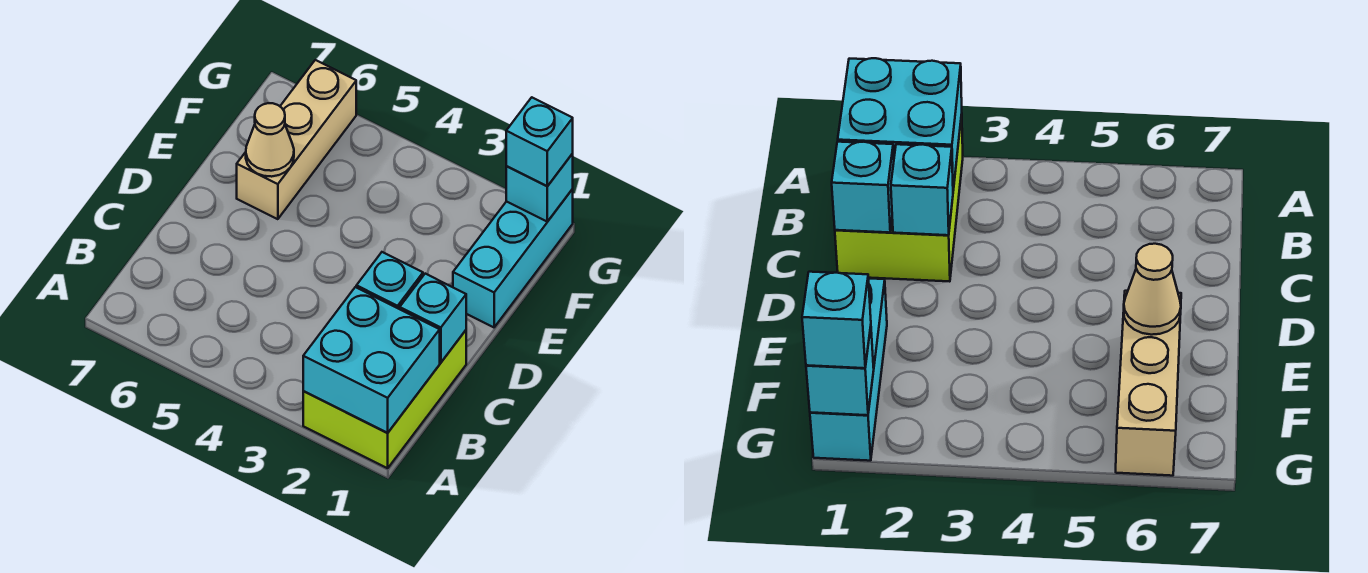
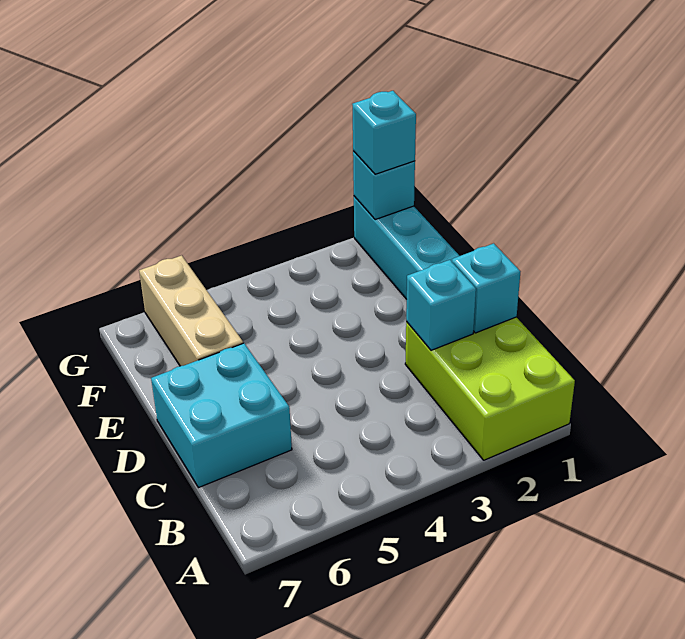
cyan brick A1:B2 level 2 -> cyan brick C6:D7 level 1
tan cone E6 level 2 -> none

